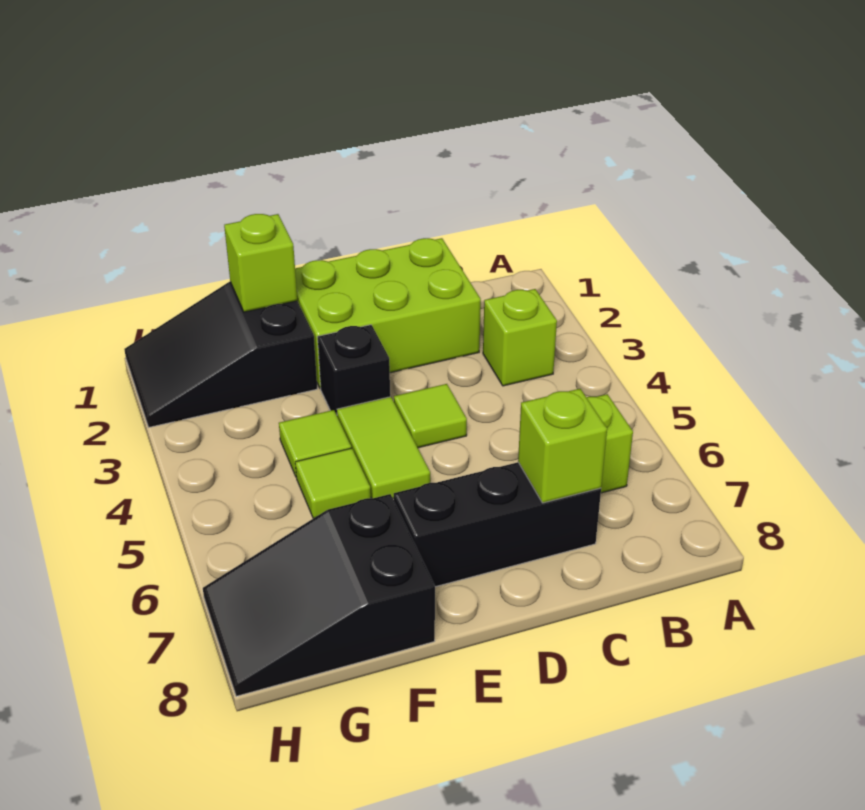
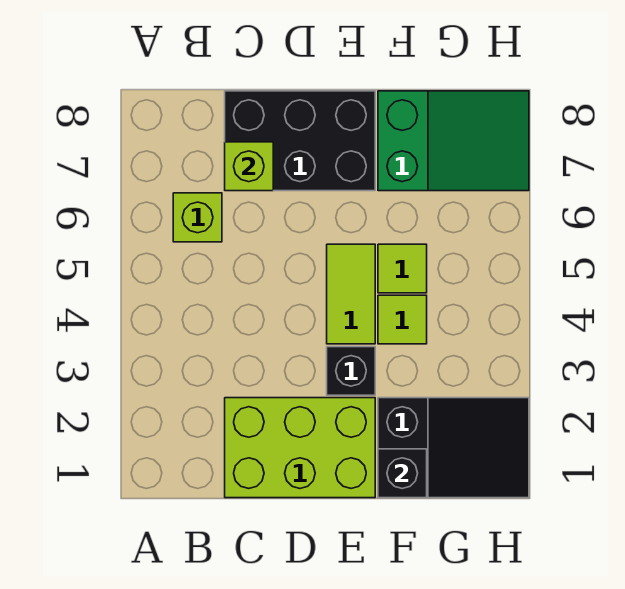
lime brick B3 level 1 -> none
black brick C7:E7 level 1 -> black brick C7:E8 level 1
lime tile D4 level 1 -> none
lime brick F1 level 2 -> black brick F1 level 2
black slope F7:H8 level 1 top F -> green slope F7:H8 level 1 top F

